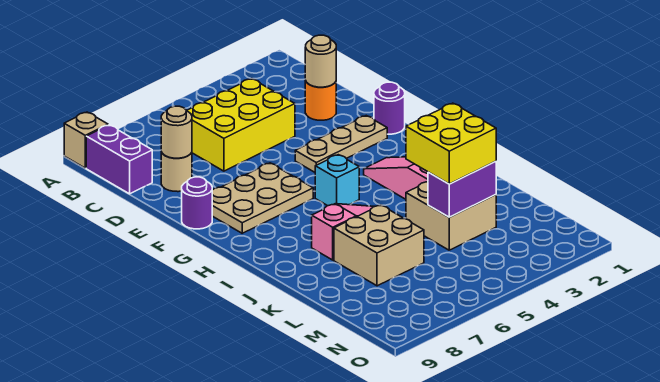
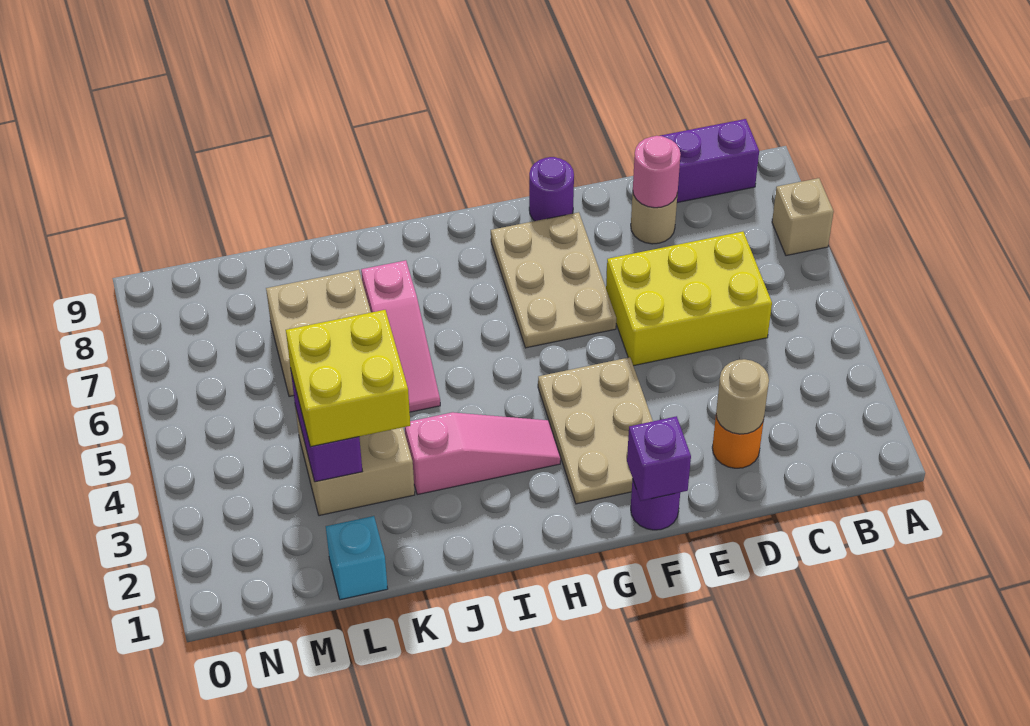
tan brick A9 level 1 -> tan brick A7 level 1
yellow brick C4:D6 level 1 -> yellow brick C5:E6 level 1
tan round brick D8 level 2 -> pink round brick D8 level 2
none -> purple brick F1 level 2
tan plate F2:F4 level 1 -> tan plate F2:G4 level 1
cyan brick H5 level 1 -> cyan brick L1 level 1

